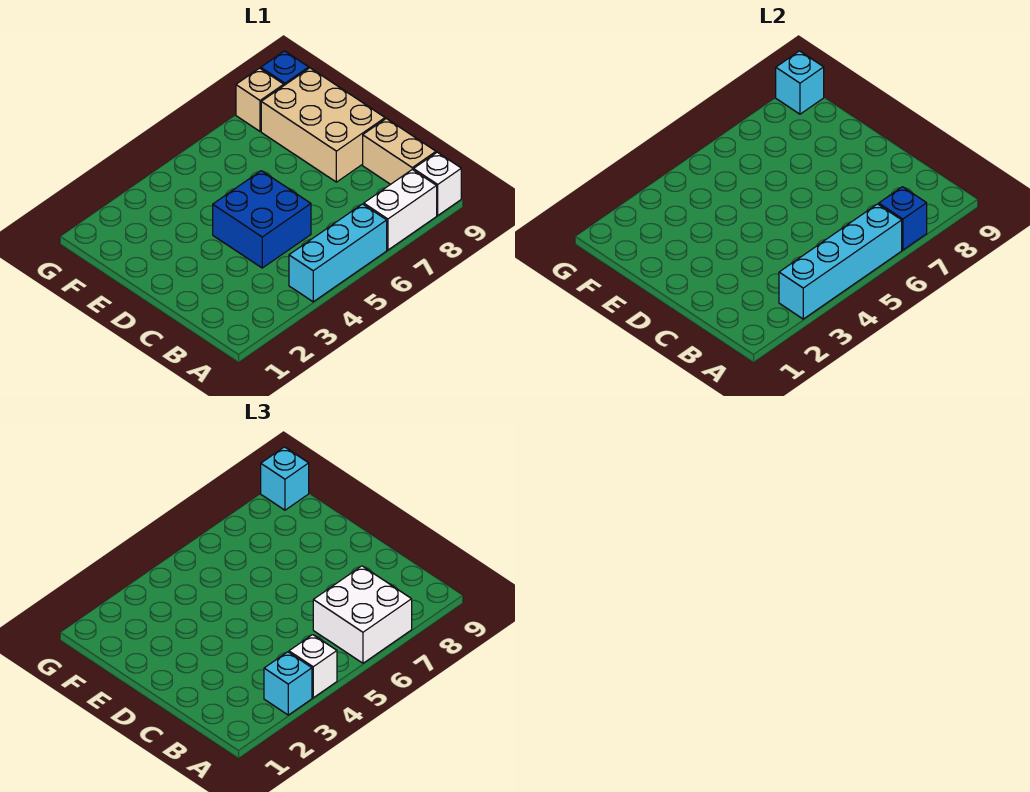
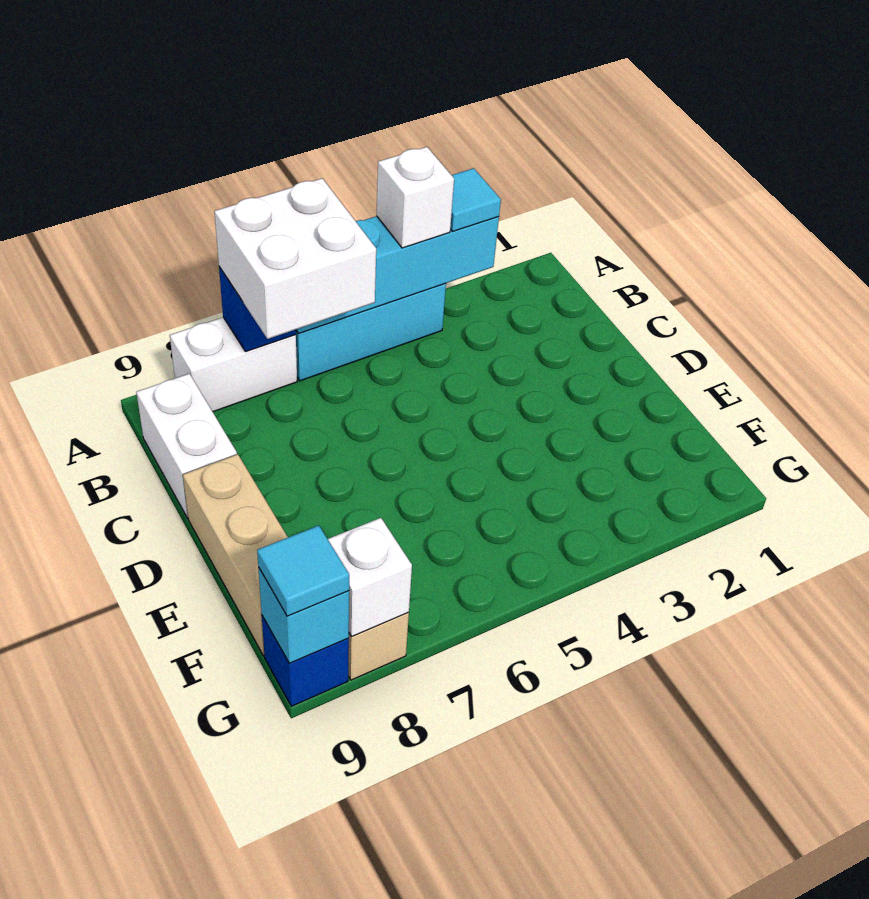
cyan brick A3 level 3 -> cyan tile A3 level 3
white brick A9 level 1 -> white brick G8 level 2
tan brick B9:C9 level 1 -> white brick B9:C9 level 1
blue brick C4:D5 level 1 -> none
tan brick D8:F9 level 1 -> tan brick D9:F9 level 1
cyan brick G9 level 3 -> cyan tile G9 level 3

